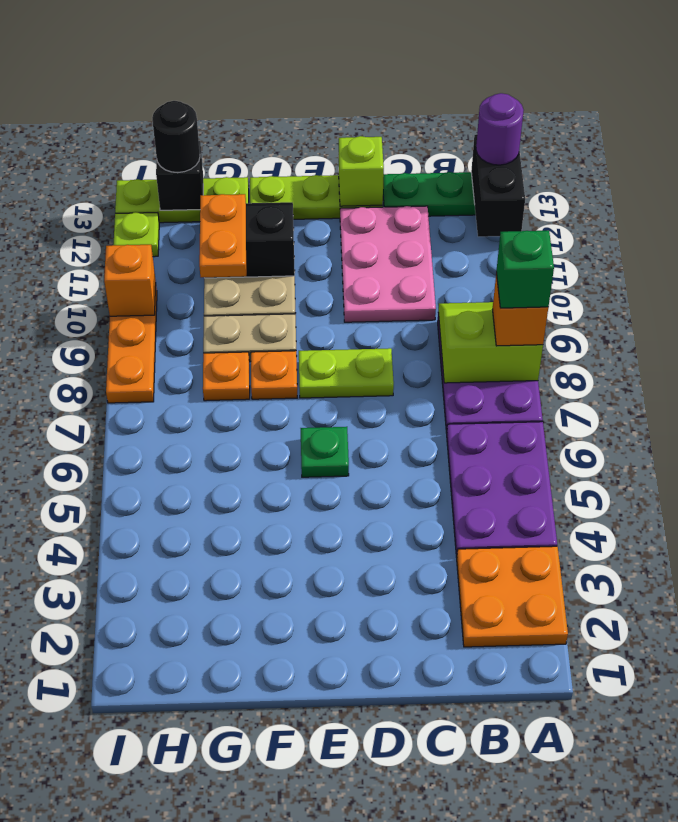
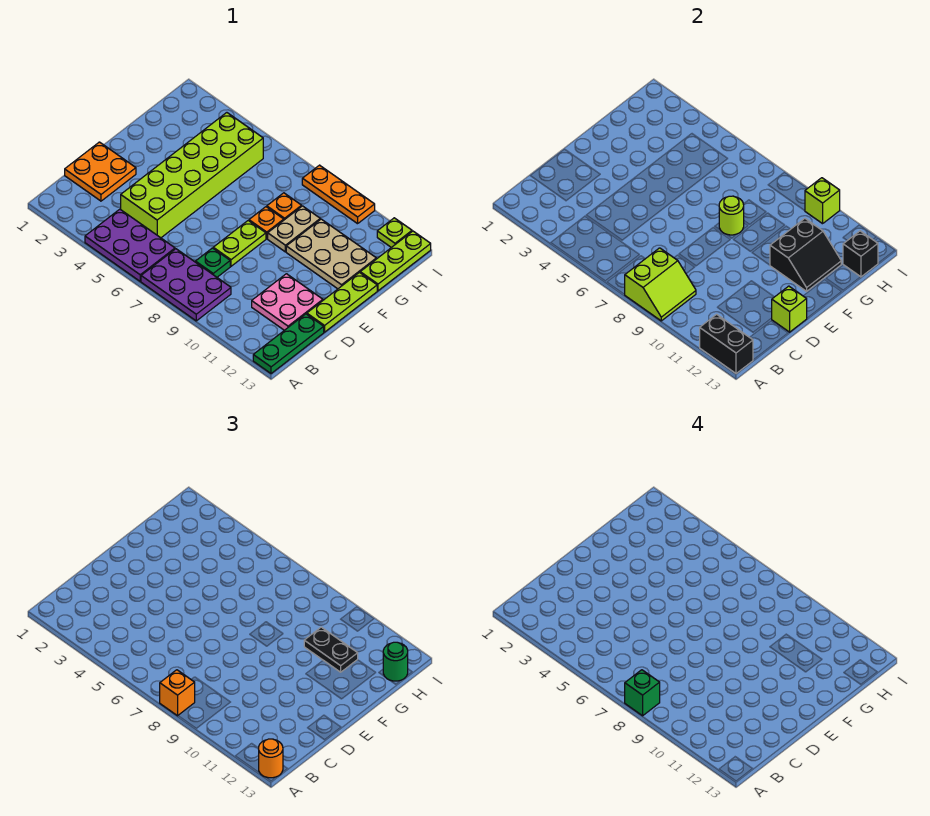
orange plate A2:B3 level 1 -> orange plate C1:D2 level 1
purple round brick A13 level 3 -> orange round brick A13 level 3
none -> lime brick C4:H5 level 1
pink plate C10:D12 level 1 -> pink plate C11:D12 level 1
green plate E6 level 1 -> green plate C8 level 1
none -> lime round brick F8 level 2
orange plate G10:G11 level 3 -> black plate G10:G11 level 3
black round brick H13 level 3 -> green round brick H13 level 3
orange brick I10 level 2 -> lime brick I10 level 2

